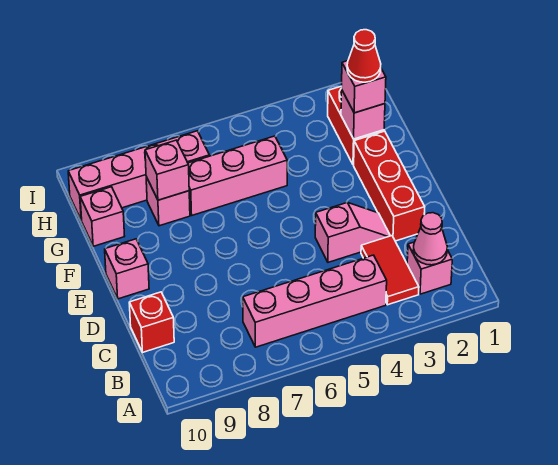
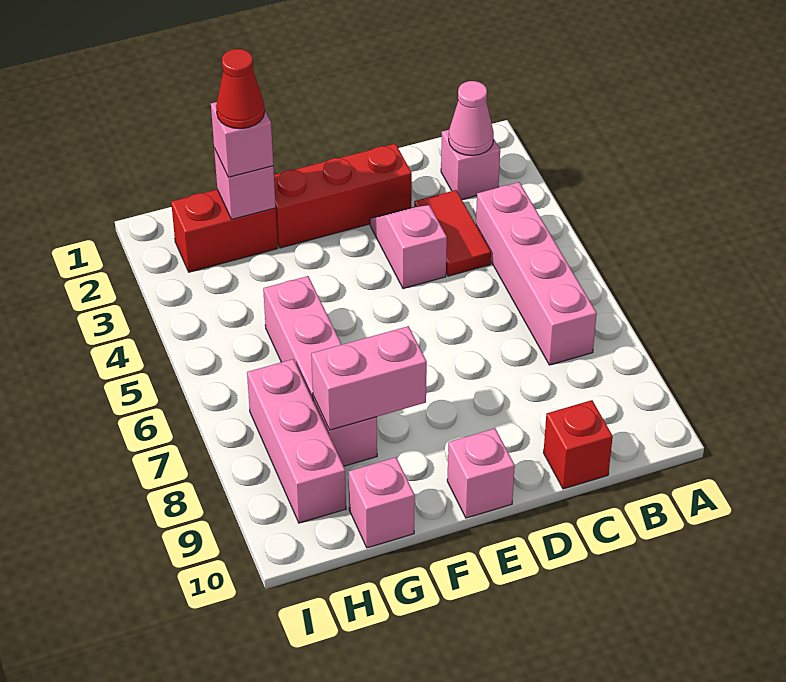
red tile B3:C3 level 1 -> red tile C3:C4 level 1
pink brick G8 level 2 -> pink brick F8:G8 level 2
pink brick H7:H10 level 1 -> pink brick H7:H9 level 1

